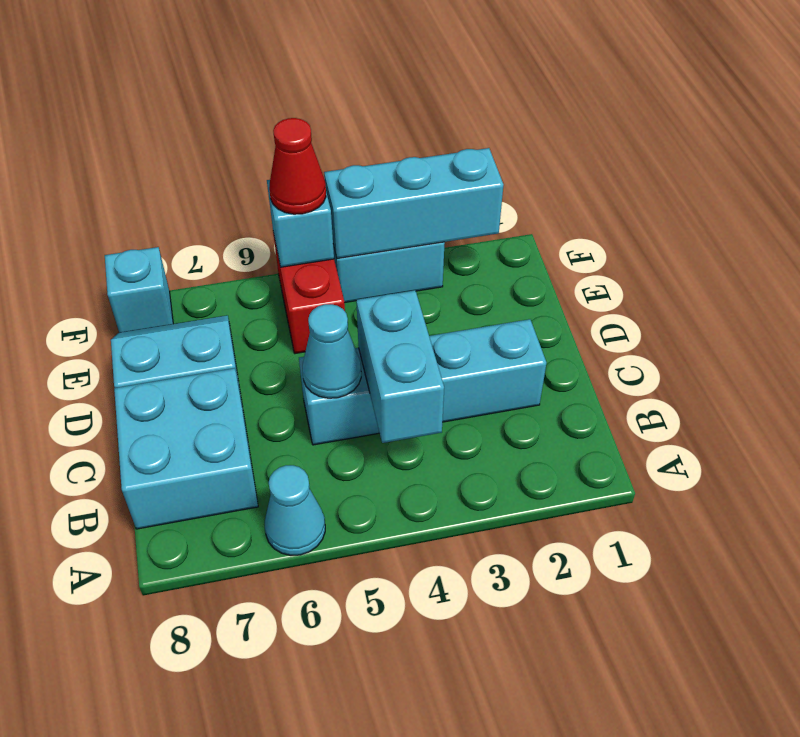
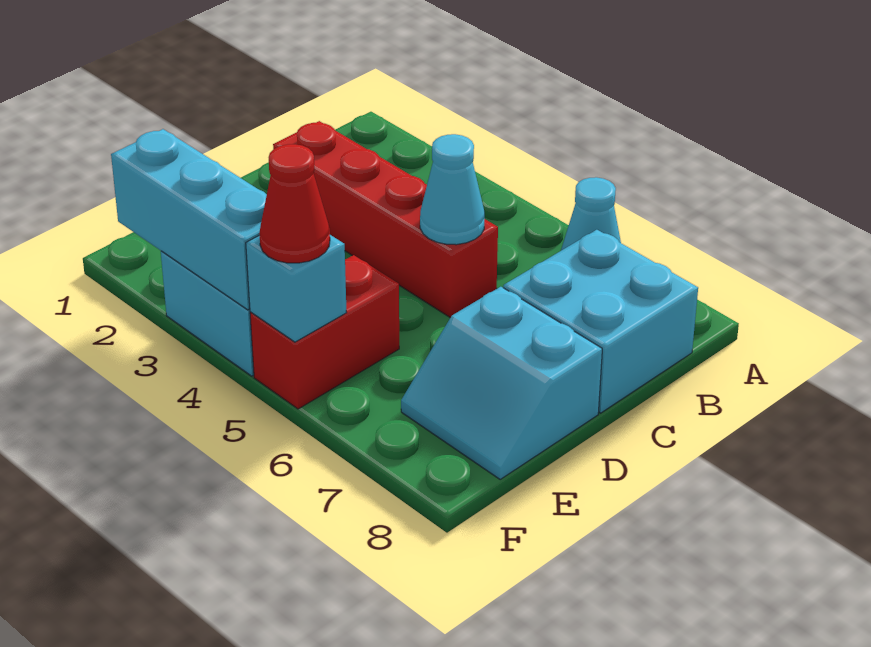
cyan brick B4:C4 level 2 -> none
cyan brick C2:C5 level 1 -> red brick C2:C5 level 1
cyan brick F8 level 1 -> none

